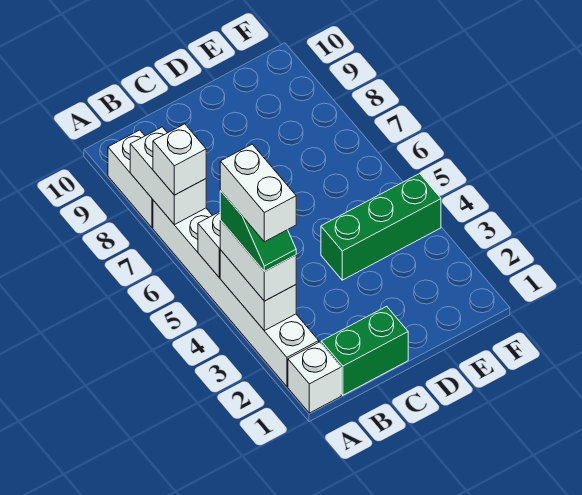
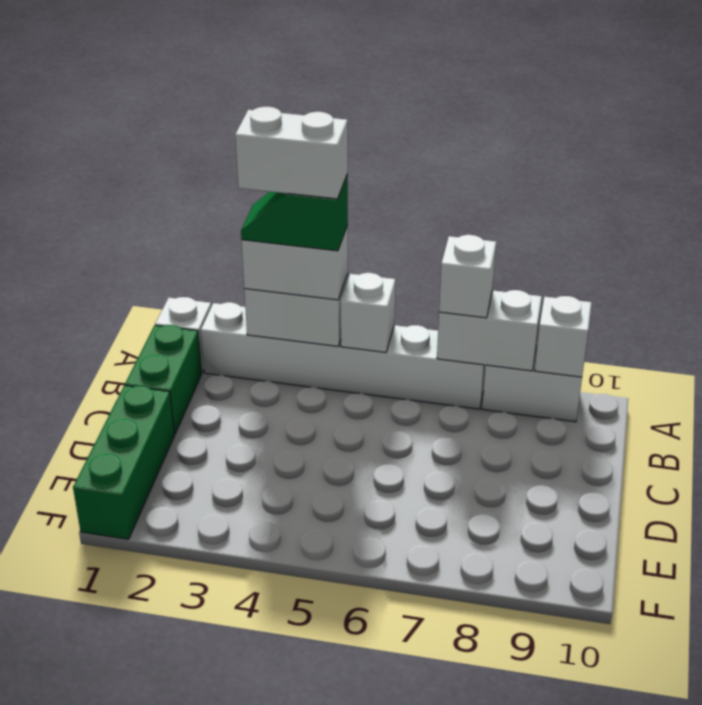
none -> white brick A9 level 2
green brick D4:F4 level 1 -> green brick D1:F1 level 1

